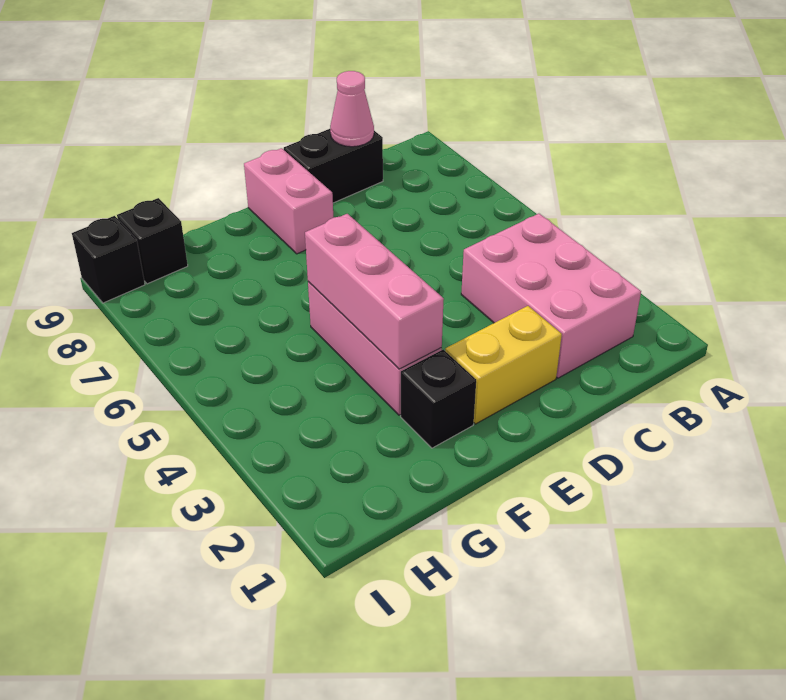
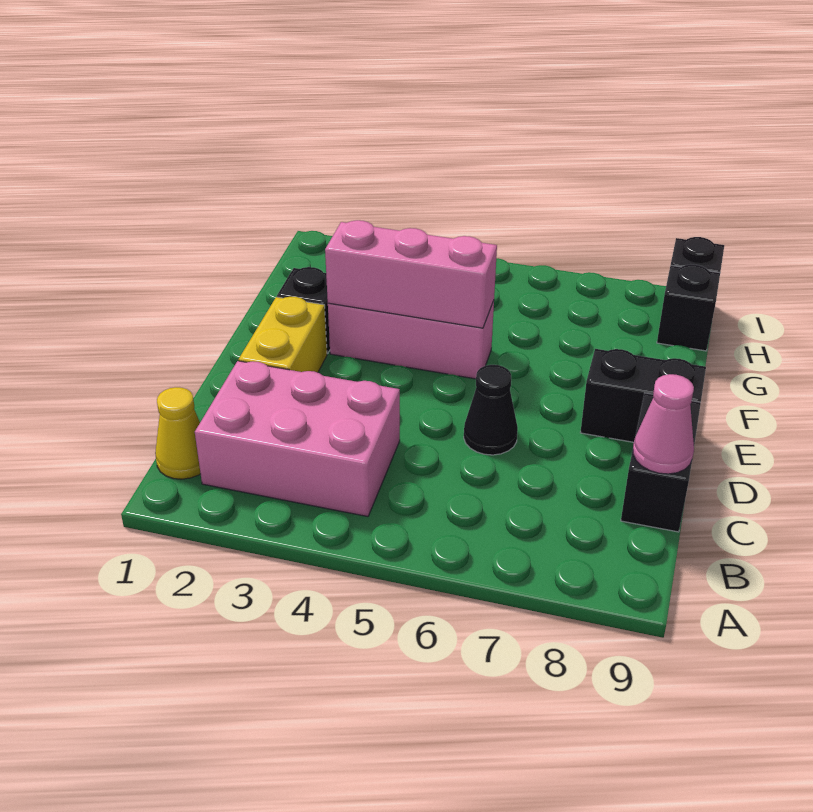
none -> yellow cone B1 level 1
none -> black cone D6 level 1
pink brick E8:E9 level 1 -> black brick E8:E9 level 1

